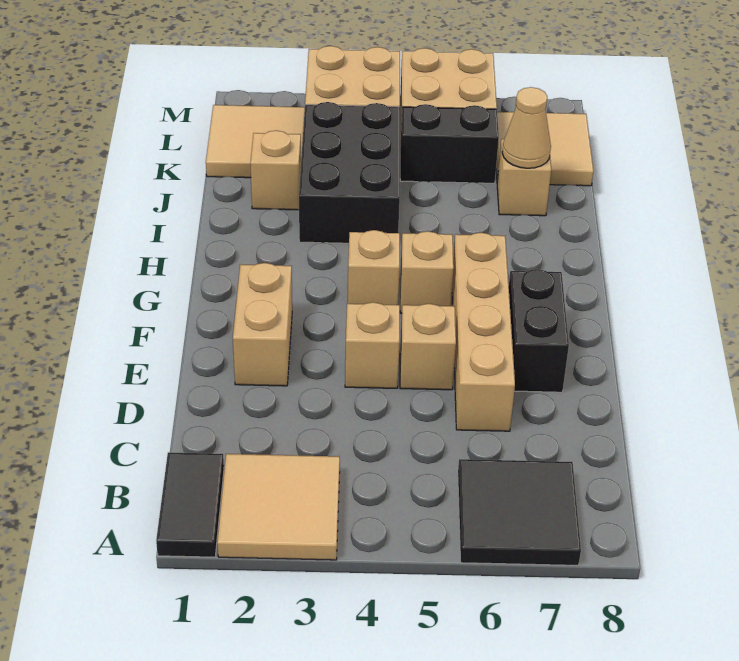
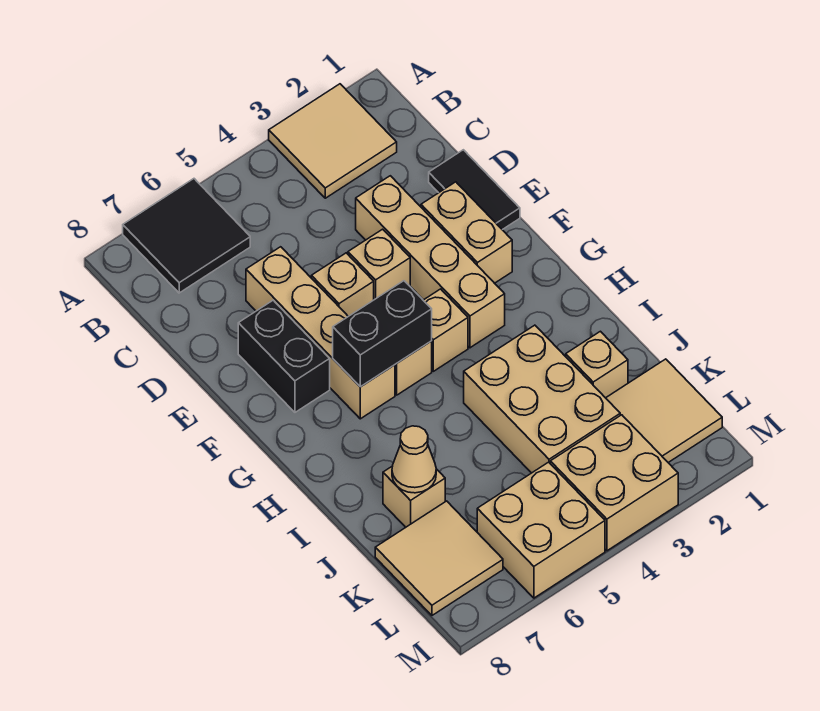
black tile A1:B1 level 1 -> black tile D1:E1 level 1
none -> tan brick D3:G3 level 1
black brick I3:K4 level 1 -> tan brick I3:K4 level 1
black brick K5:K6 level 1 -> black brick G5:G6 level 2

